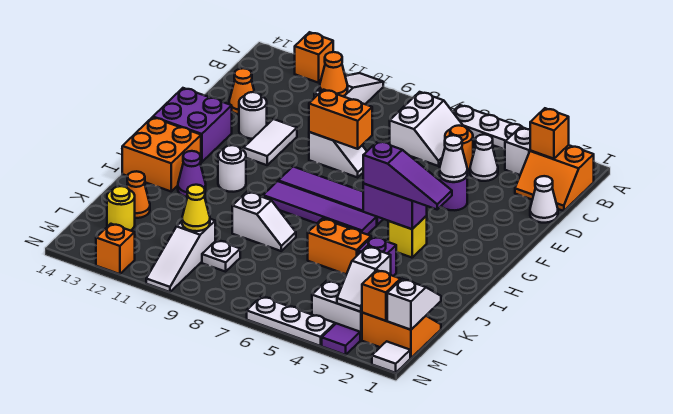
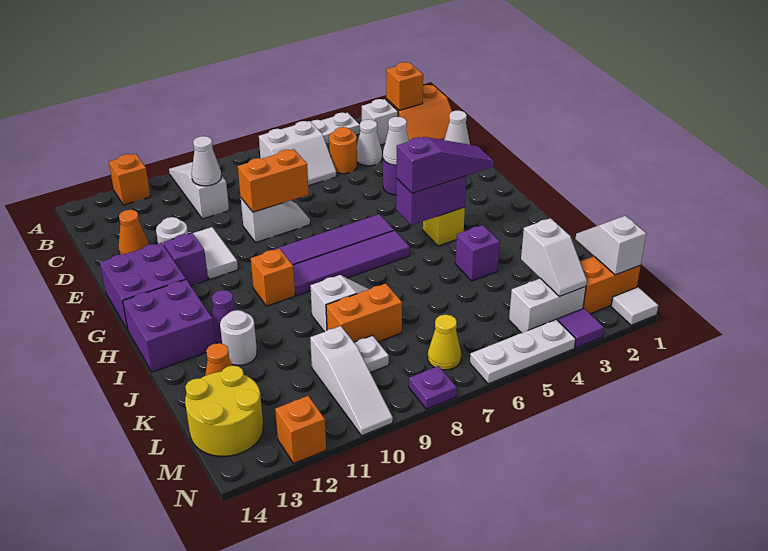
white slope B6:C7 level 1 top 7 -> white slope B6:C7 level 1 top B
orange cone C10 level 2 -> white cone C10 level 2
none -> purple brick F12 level 1
white round brick H11 level 1 -> white round brick J12 level 1
orange brick H13:I14 level 1 -> purple brick H13:I14 level 1
orange brick J5:J6 level 1 -> orange brick K8:K9 level 1
yellow cone L10 level 2 -> yellow cone M7 level 1
yellow round brick L13 level 1 -> yellow round brick L13:M14 level 1
orange brick M2 level 2 -> orange brick H10 level 1
none -> purple plate N8 level 1

